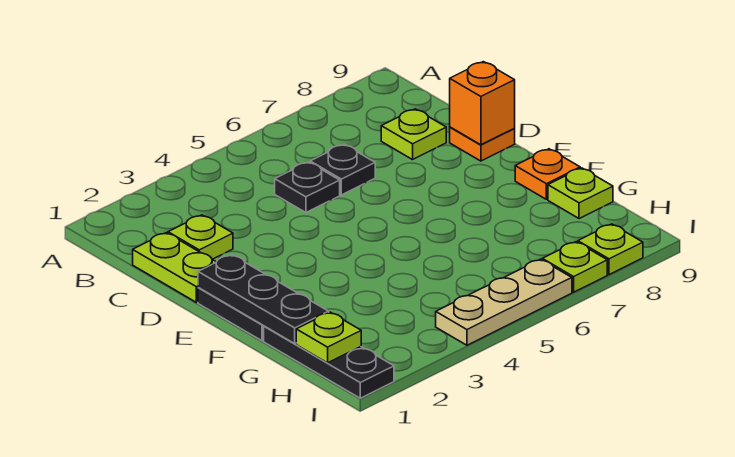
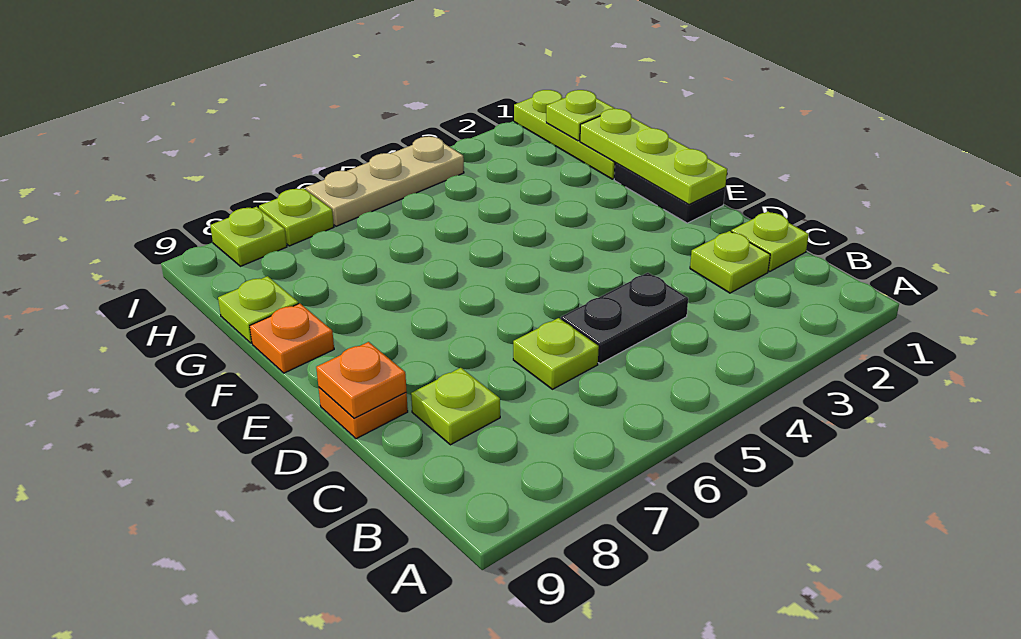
lime plate C1:D1 level 1 -> lime plate C1 level 1
black plate C5 level 1 -> black plate C4:C5 level 1
black plate C6 level 1 -> lime plate C6 level 1
orange brick D9 level 2 -> orange plate D9 level 2
black plate E1:G1 level 2 -> lime plate E1:G1 level 2
black plate G1:I1 level 1 -> lime plate G1:I1 level 1

